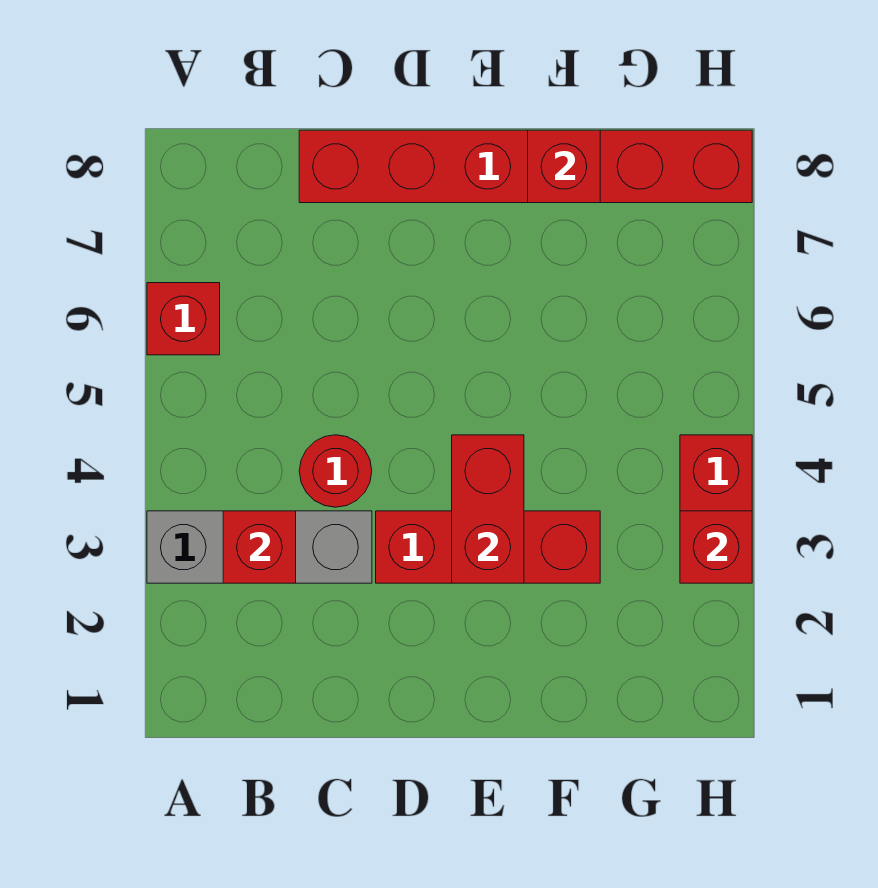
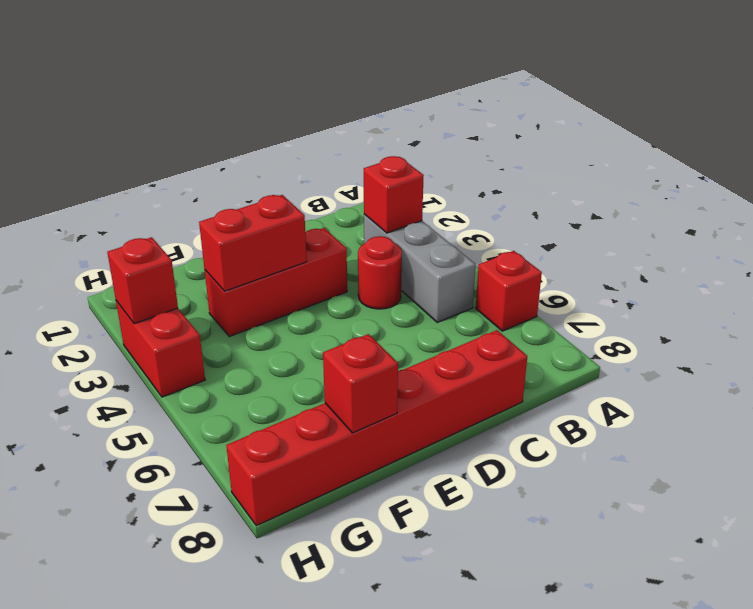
grey brick A3:C3 level 1 -> grey brick B3:B5 level 1
red brick E3:E4 level 2 -> red brick E3:F3 level 2

